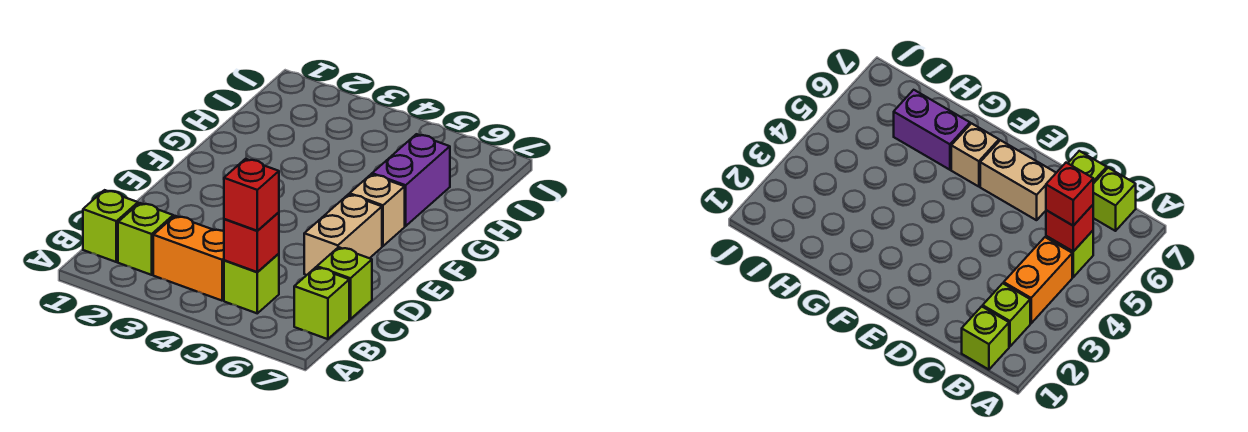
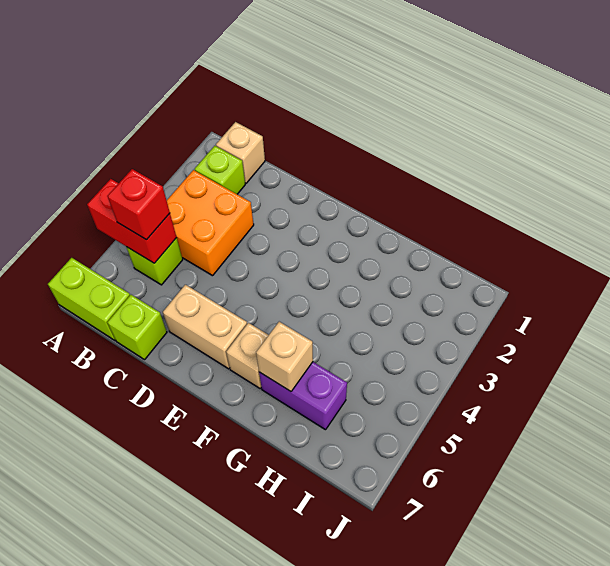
lime brick B1 level 1 -> tan brick B1 level 1
orange brick B3:B4 level 1 -> orange brick B3:C4 level 1
red brick B5 level 2 -> red brick A5:B5 level 2
lime brick B7 level 1 -> lime brick A7:B7 level 1
none -> tan brick G6 level 2

